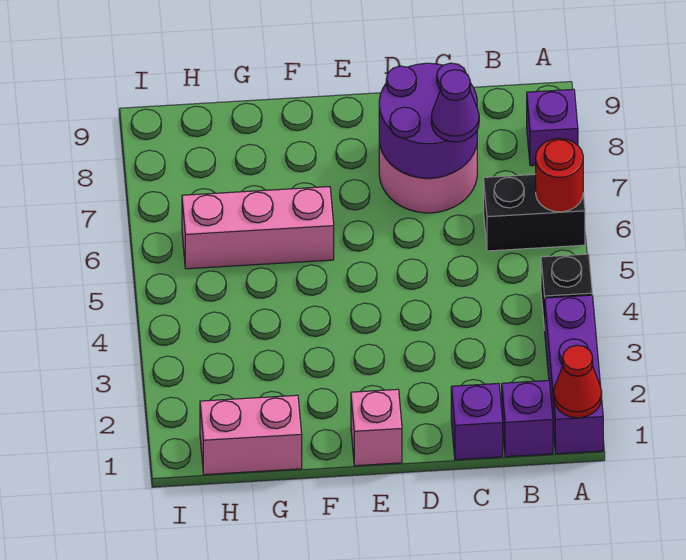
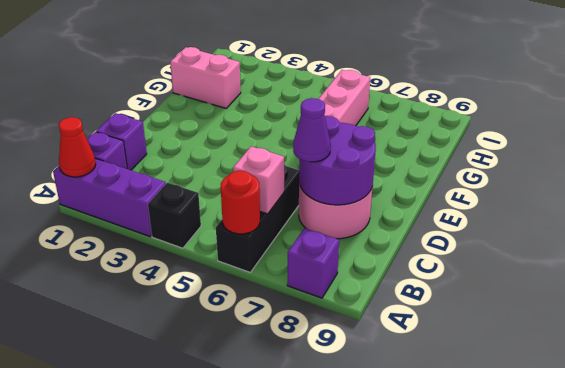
black brick A6:B6 level 1 -> black brick A6:C6 level 1
pink brick E1 level 1 -> pink brick B6 level 2
pink brick G1:H1 level 1 -> pink brick G1:G2 level 1

